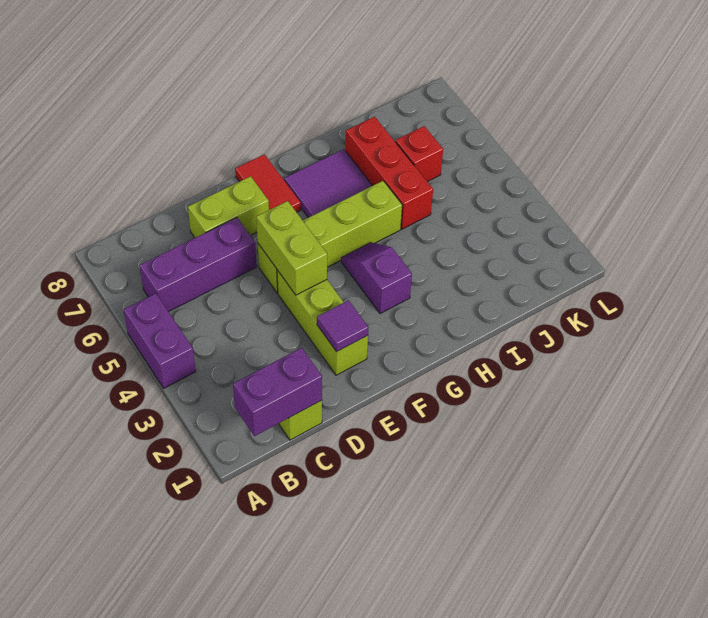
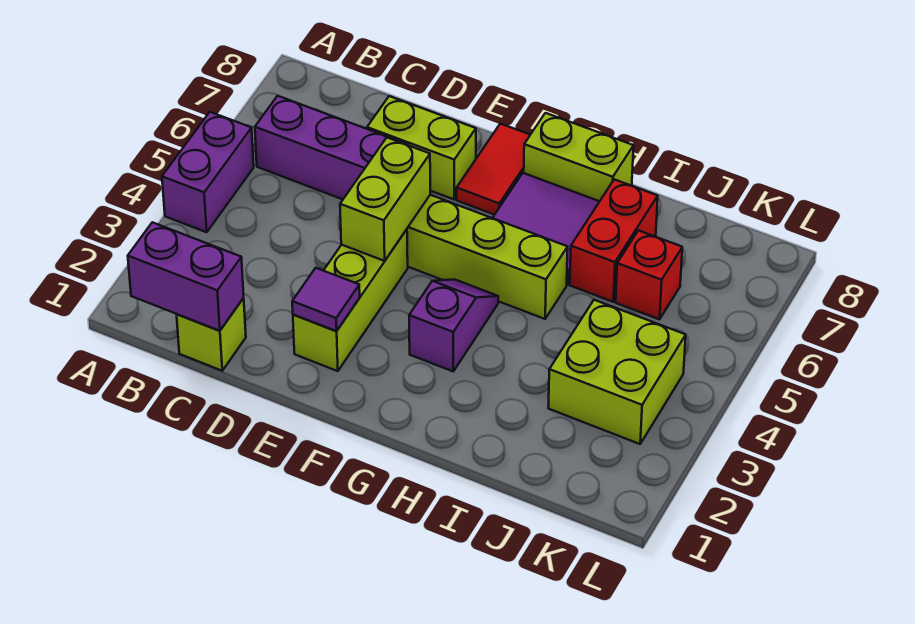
none -> lime brick G8:H8 level 1
red brick I5:I7 level 1 -> red brick I6:I7 level 1
none -> lime brick J3:K4 level 1

